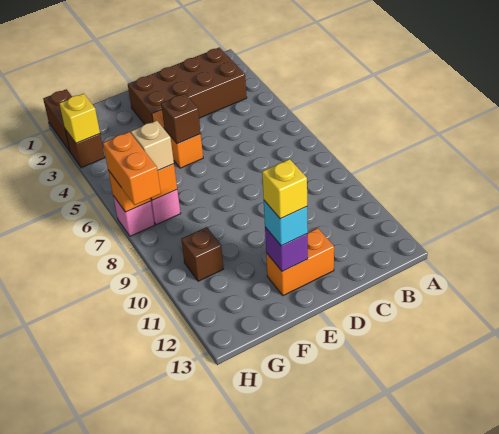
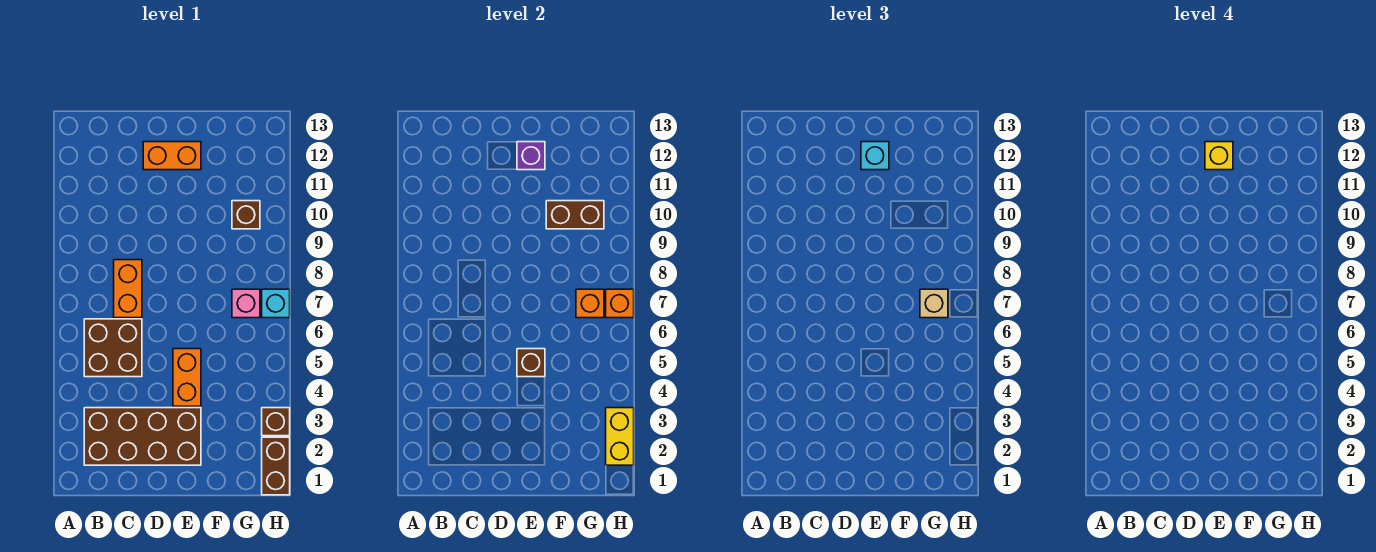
none -> brown brick B5:C6 level 1
none -> brown brick F10:G10 level 2
yellow brick H3 level 2 -> yellow brick H2:H3 level 2
pink brick H7 level 1 -> cyan brick H7 level 1
orange brick H7:H8 level 3 -> orange brick C7:C8 level 1

